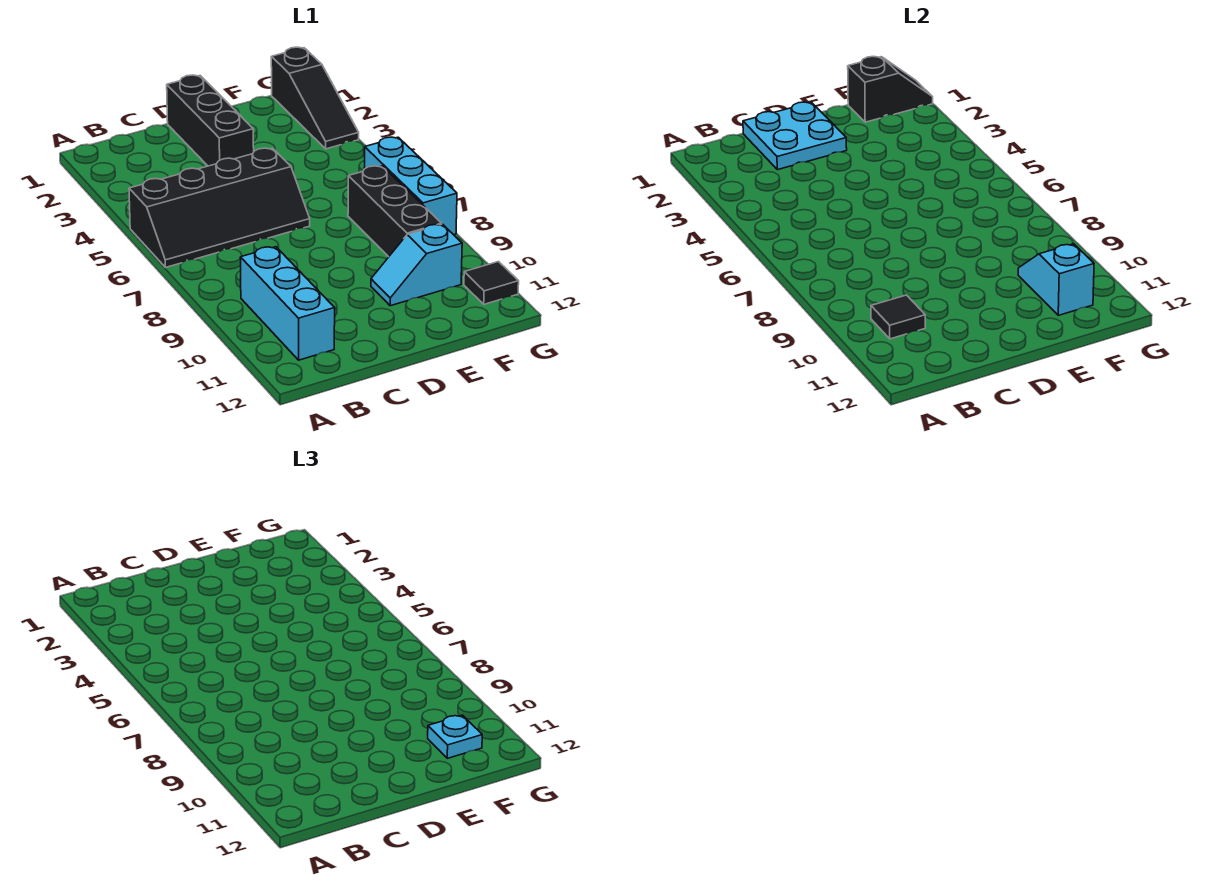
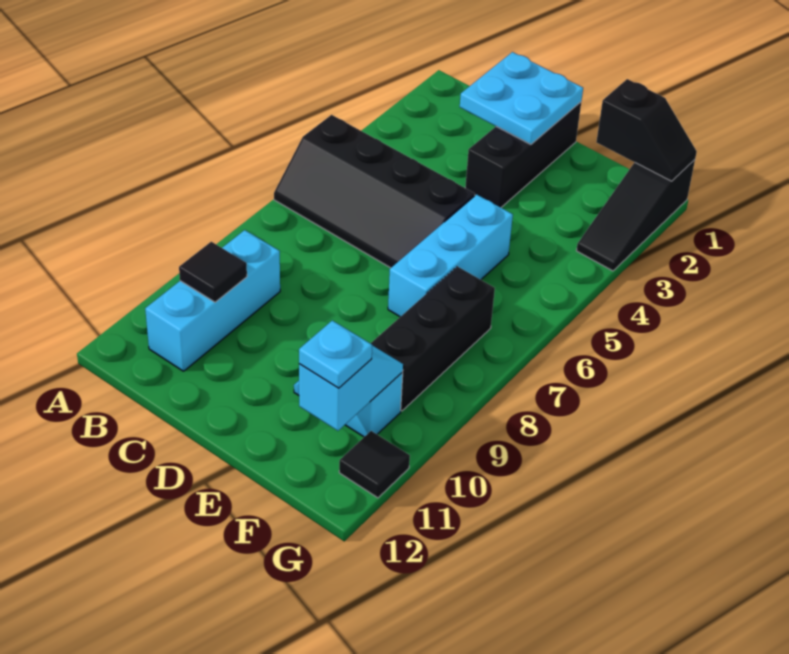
cyan brick G6:G8 level 1 -> cyan brick E5:E7 level 1

